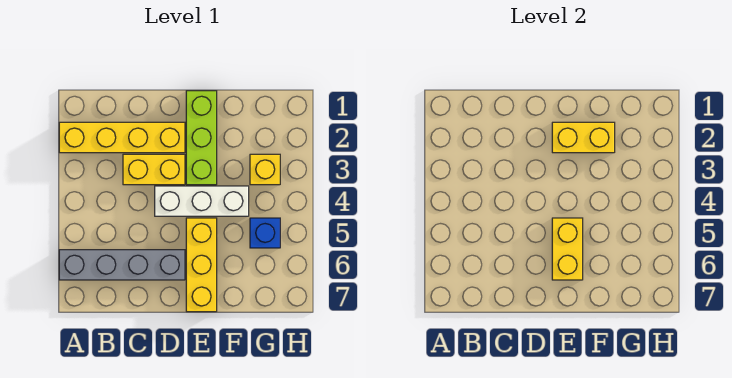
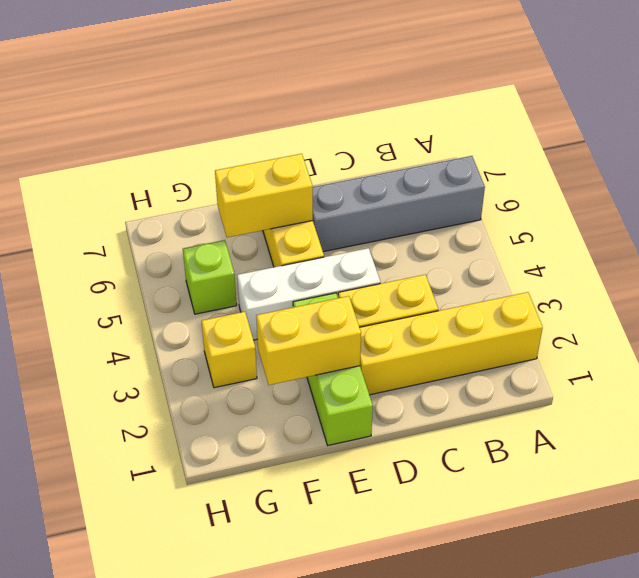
yellow brick E5:E6 level 2 -> yellow brick E6:F6 level 2
blue brick G5 level 1 -> lime brick G5 level 1

